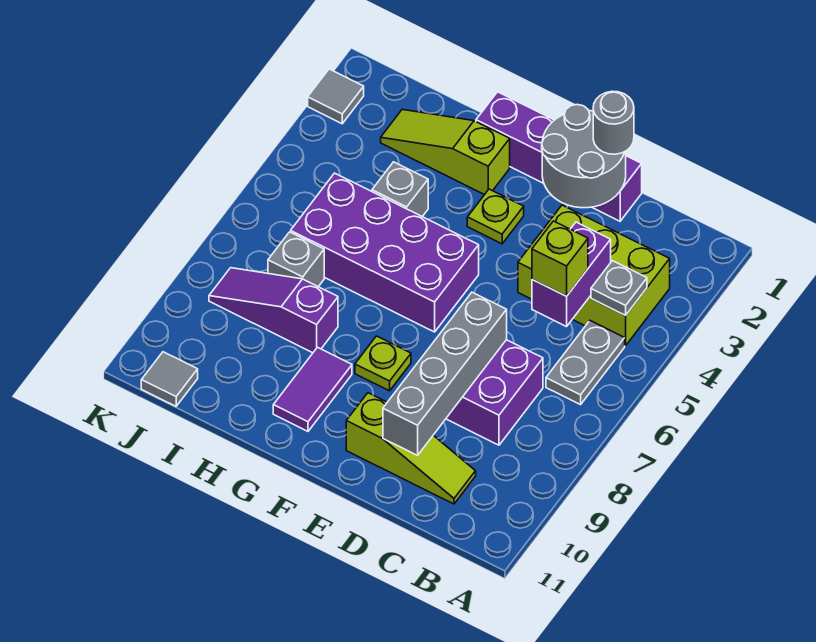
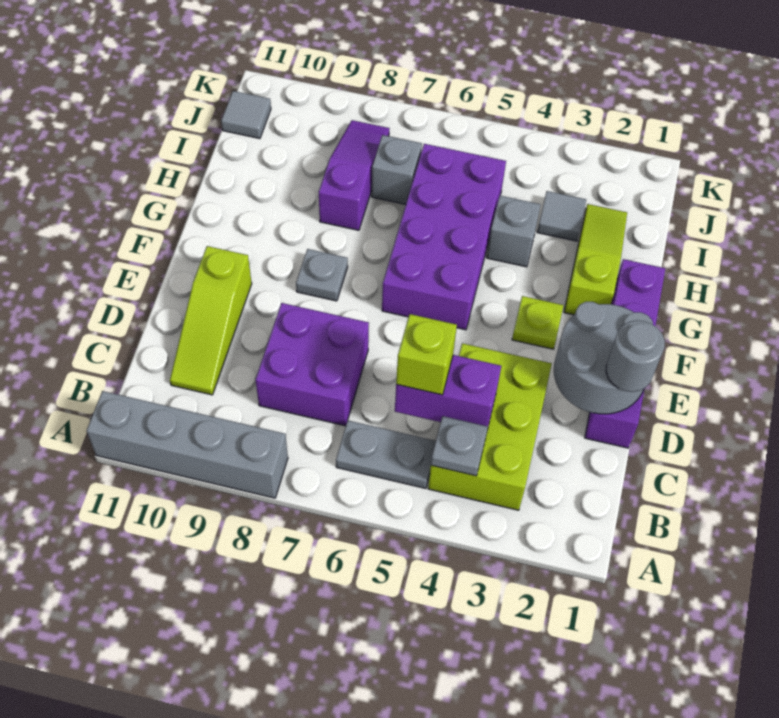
grey brick D7:D10 level 2 -> grey brick A8:A11 level 1
lime plate F8 level 1 -> grey plate F8 level 1
purple tile G9:G10 level 1 -> none
grey tile K2 level 1 -> grey tile I3 level 1

